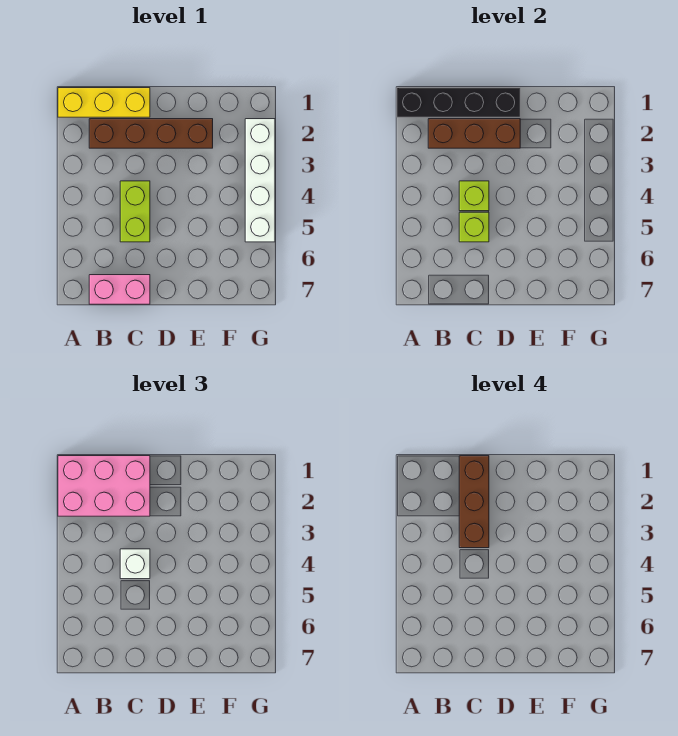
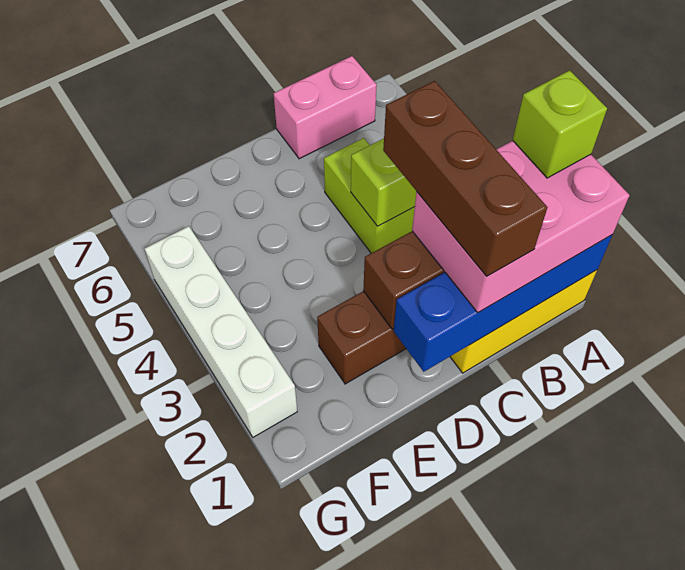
black brick A1:D1 level 2 -> blue brick A1:D1 level 2
white brick C4 level 3 -> none
lime brick C5 level 2 -> lime brick A2 level 4

